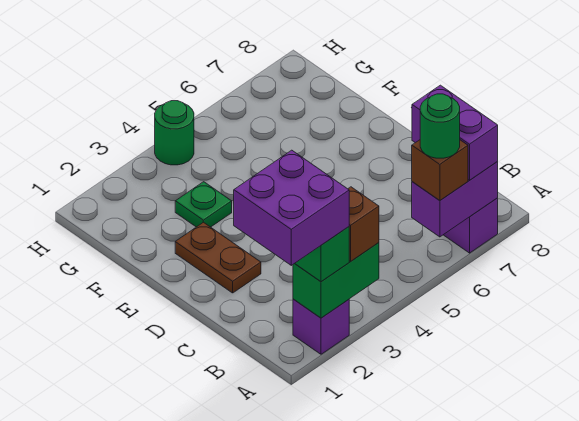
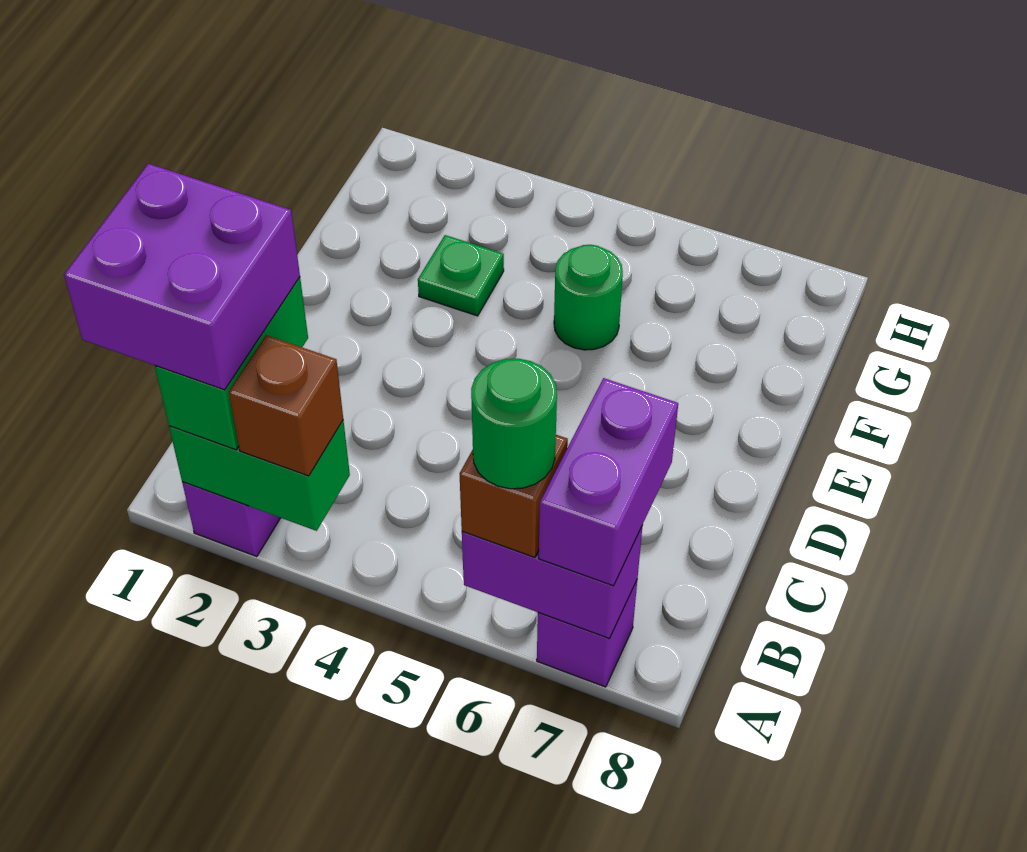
brown plate D2:E2 level 1 -> none
green round brick H4 level 1 -> green round brick F5 level 1

